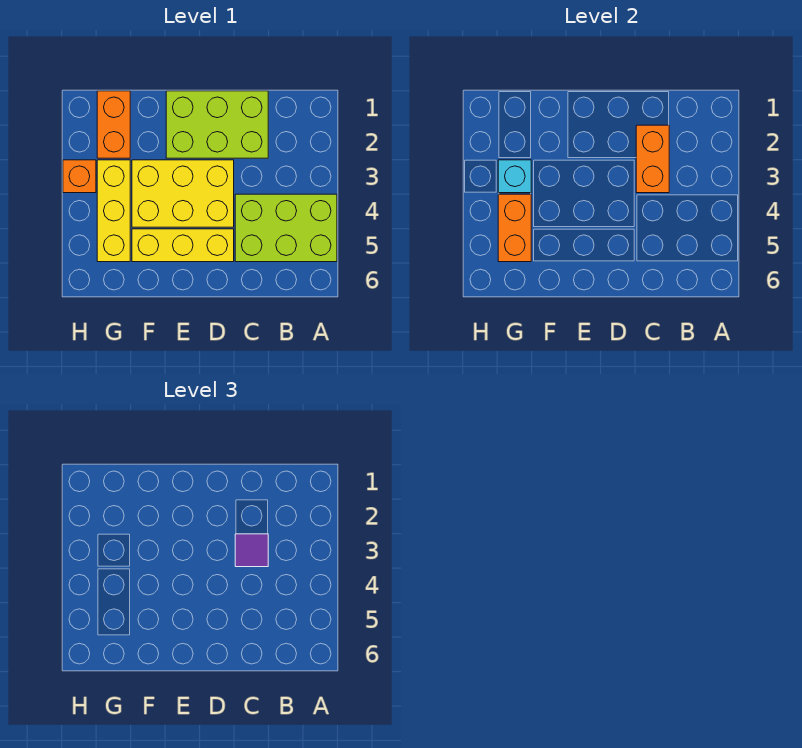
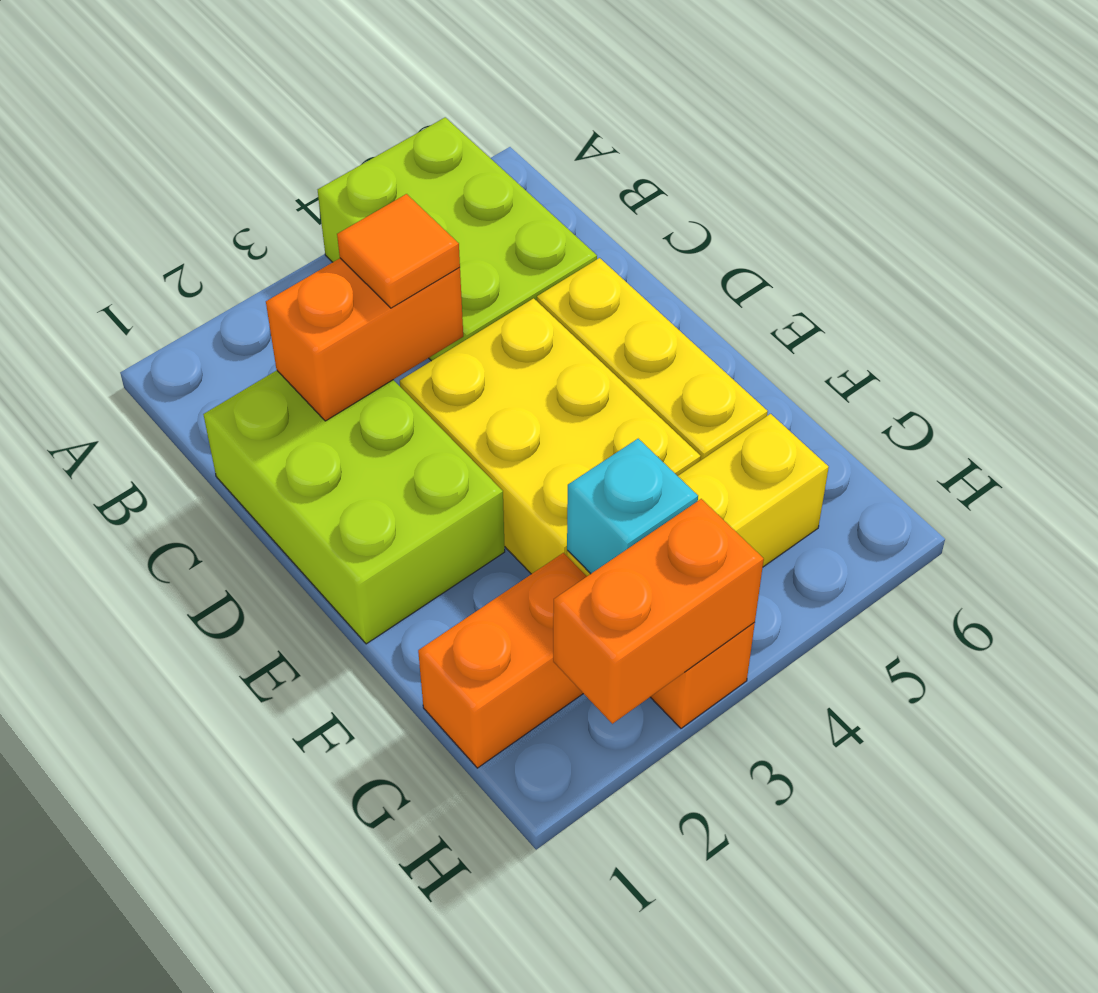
purple tile C3 level 3 -> orange tile C3 level 3
orange brick G4:G5 level 2 -> orange brick H2:H3 level 2

